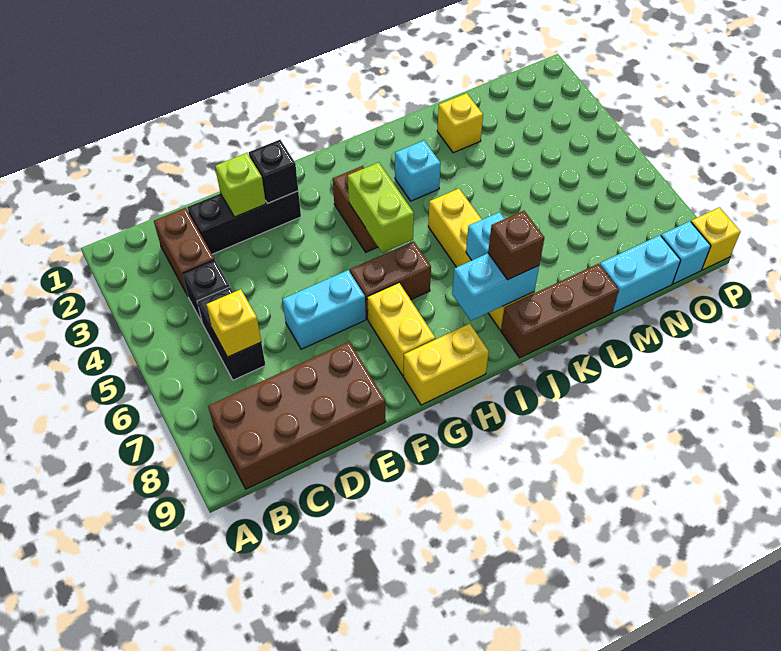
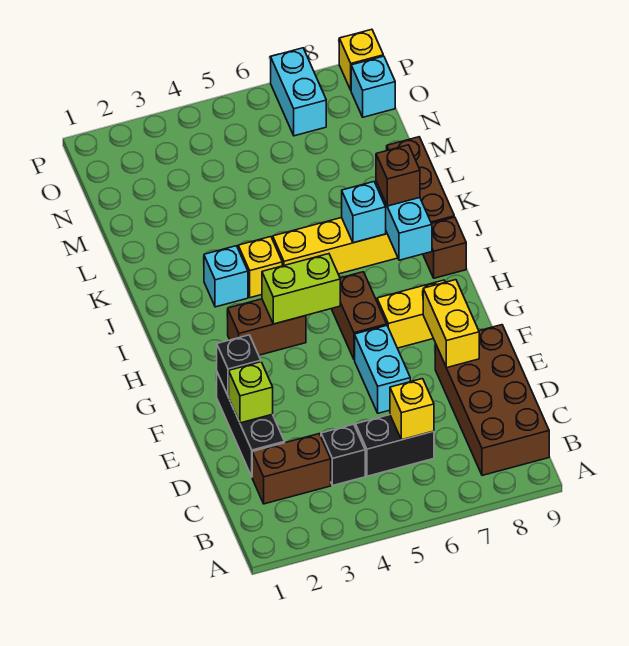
yellow brick G9:H9 level 1 -> yellow brick E8:F8 level 2
none -> brown brick I9 level 1
yellow brick L2 level 1 -> yellow brick J4 level 1
cyan brick M9:N9 level 1 -> cyan brick O7:P7 level 1

